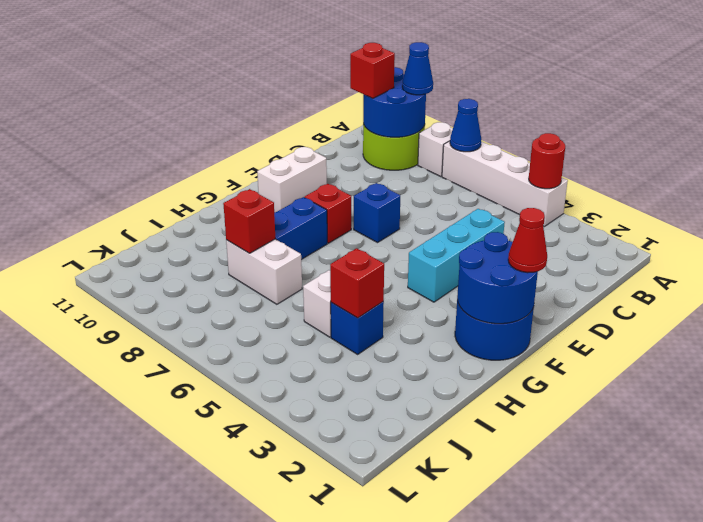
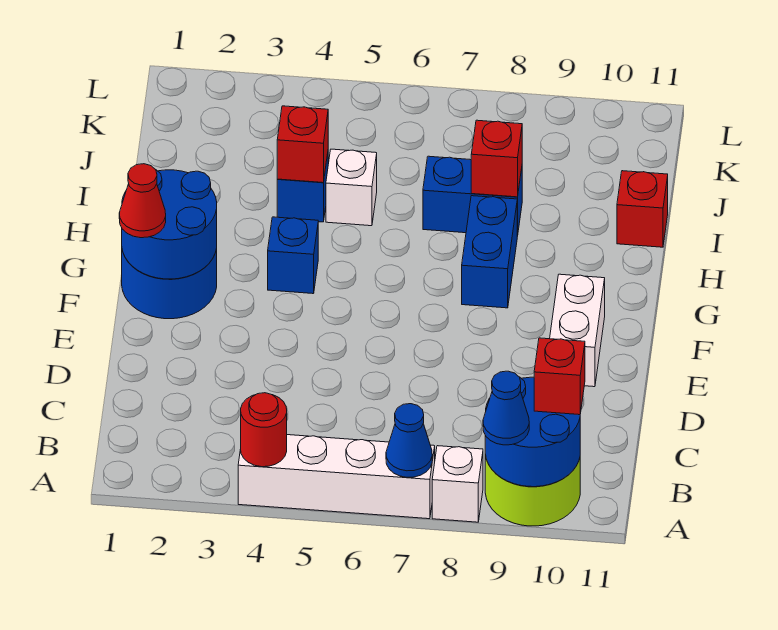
cyan brick D4:F4 level 1 -> none
blue brick E7 level 1 -> blue brick G4 level 1
red brick F8 level 1 -> red brick I11 level 1
white brick I7:I8 level 1 -> blue brick I7:I8 level 1

